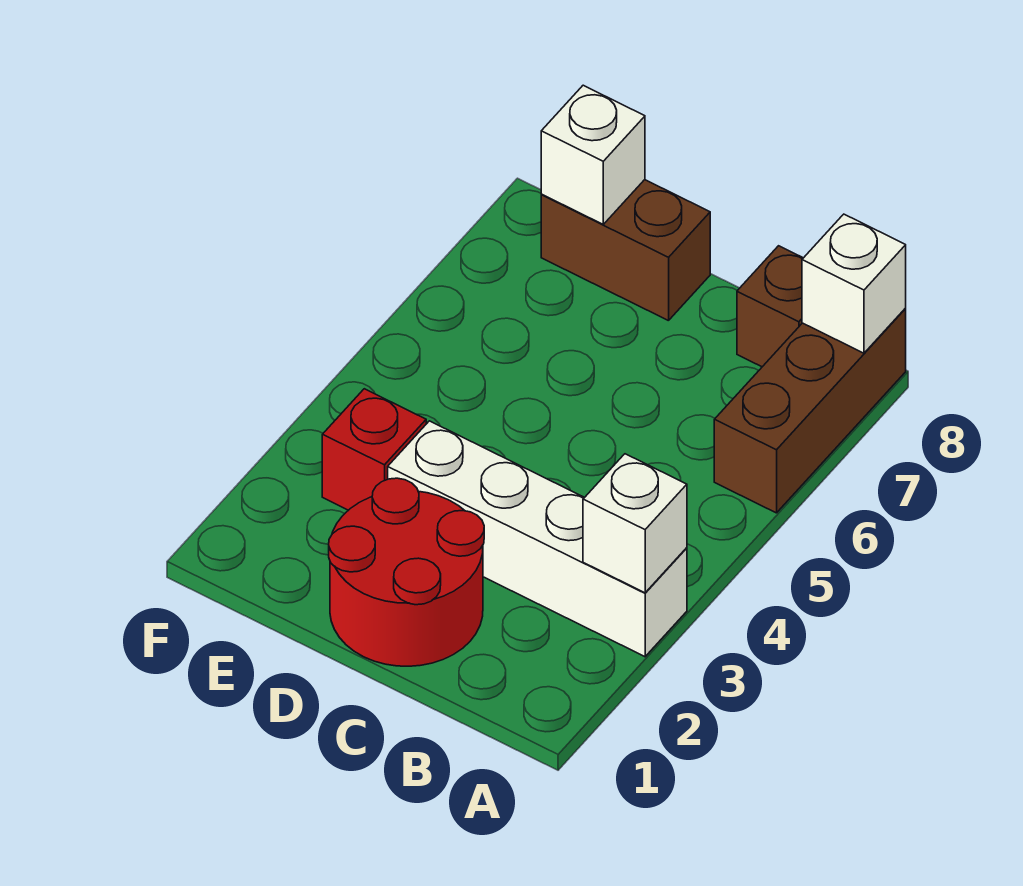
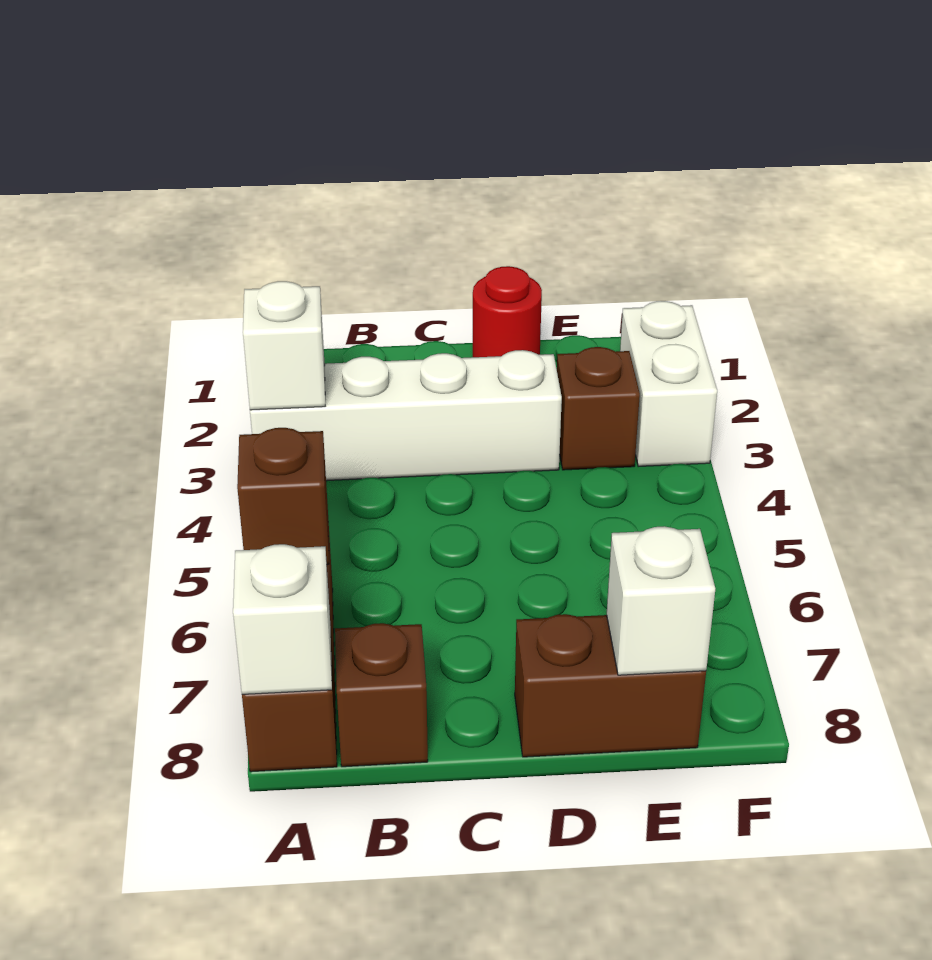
none -> brown brick A6 level 2
red round brick C1:D2 level 1 -> red round brick D1 level 1
red brick E3 level 1 -> brown brick E3 level 1
none -> white brick F2:F3 level 1

